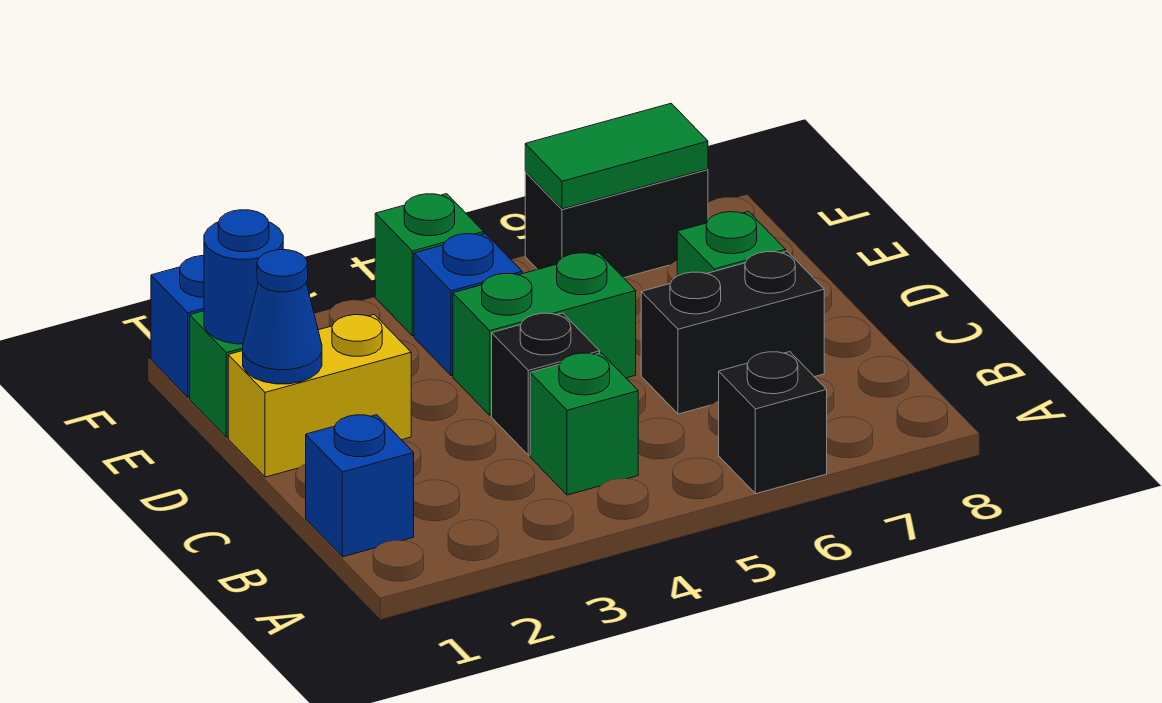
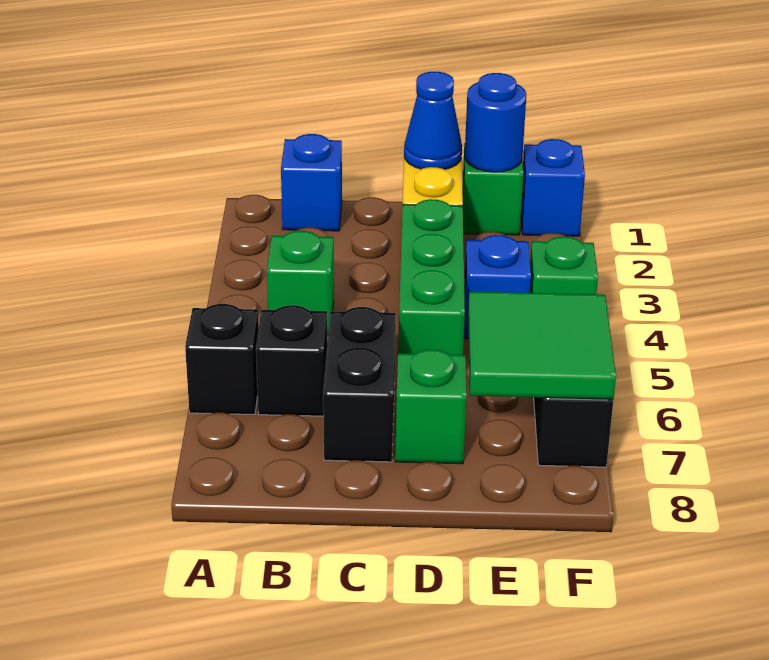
black brick C4 level 1 -> black brick B6 level 1
green brick D4:D5 level 1 -> green brick D3:D5 level 1
green tile F6:F7 level 2 -> green tile E6:F7 level 2

